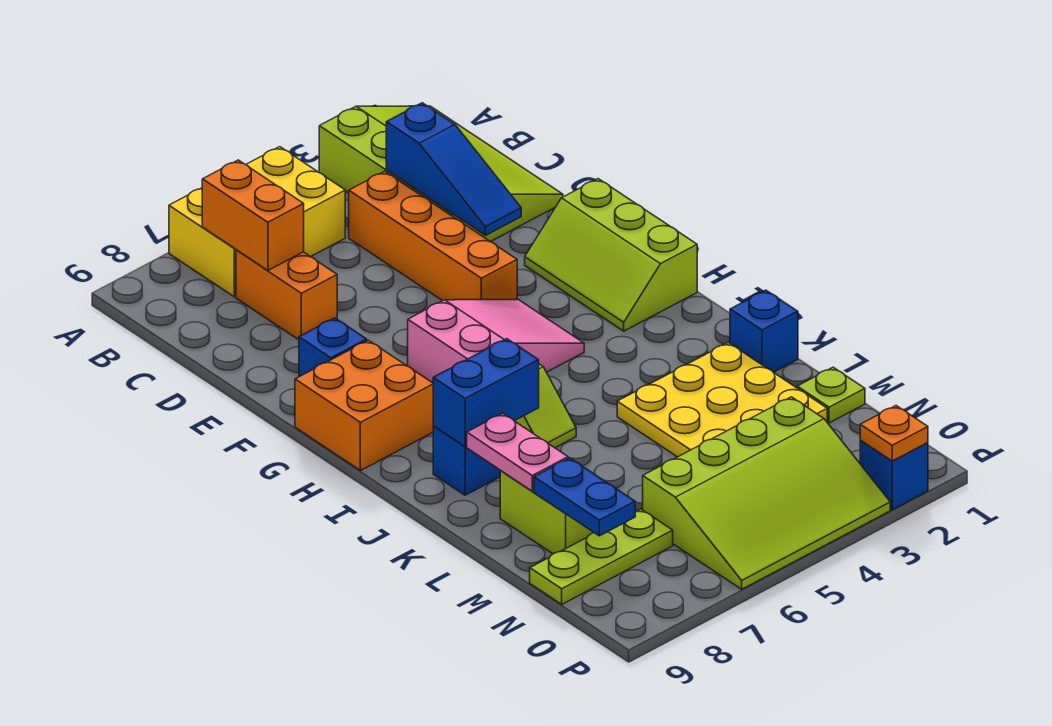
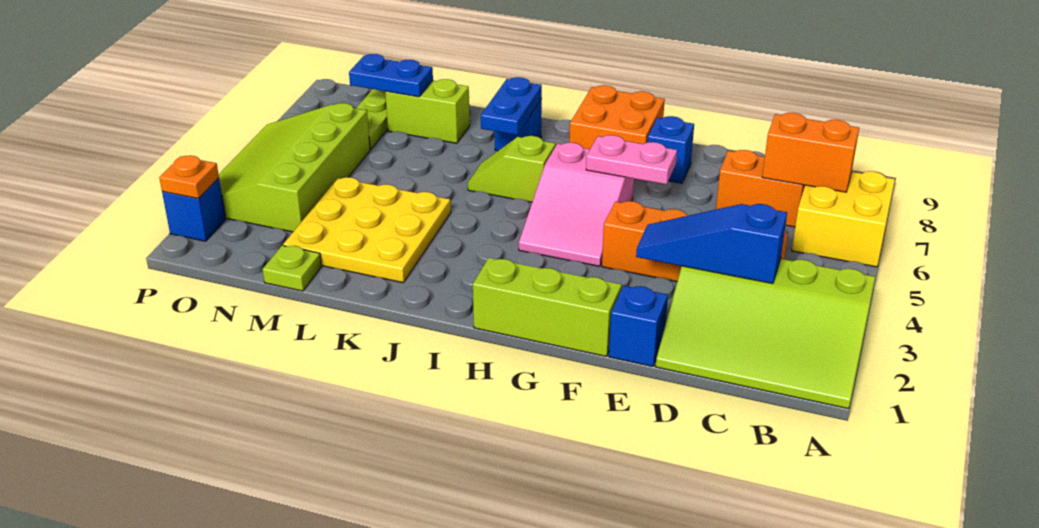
yellow brick A5:B7 level 1 -> yellow brick A6:B7 level 1
blue brick J7:J8 level 2 -> blue plate J7:J8 level 2
blue brick K1 level 1 -> blue brick E1 level 1
pink plate K8:L8 level 2 -> pink plate F6:G6 level 2

